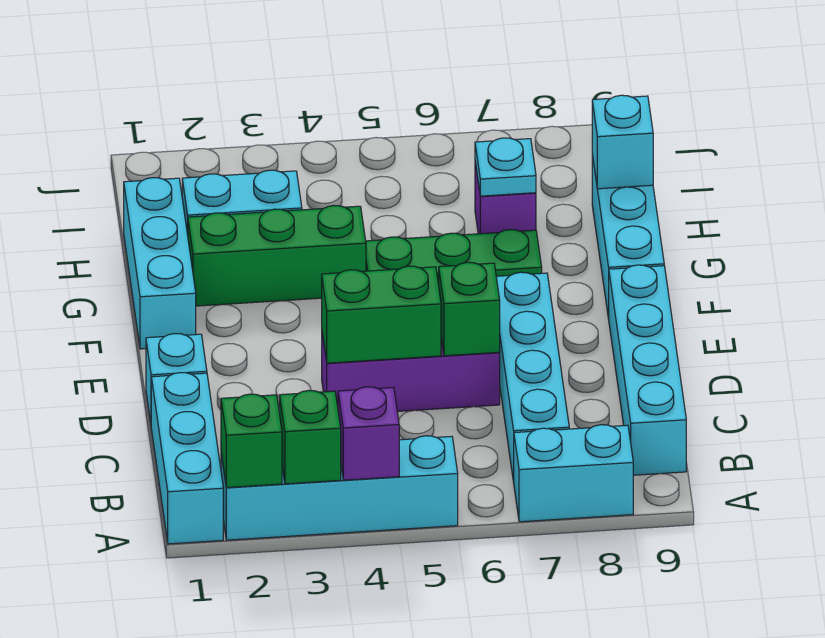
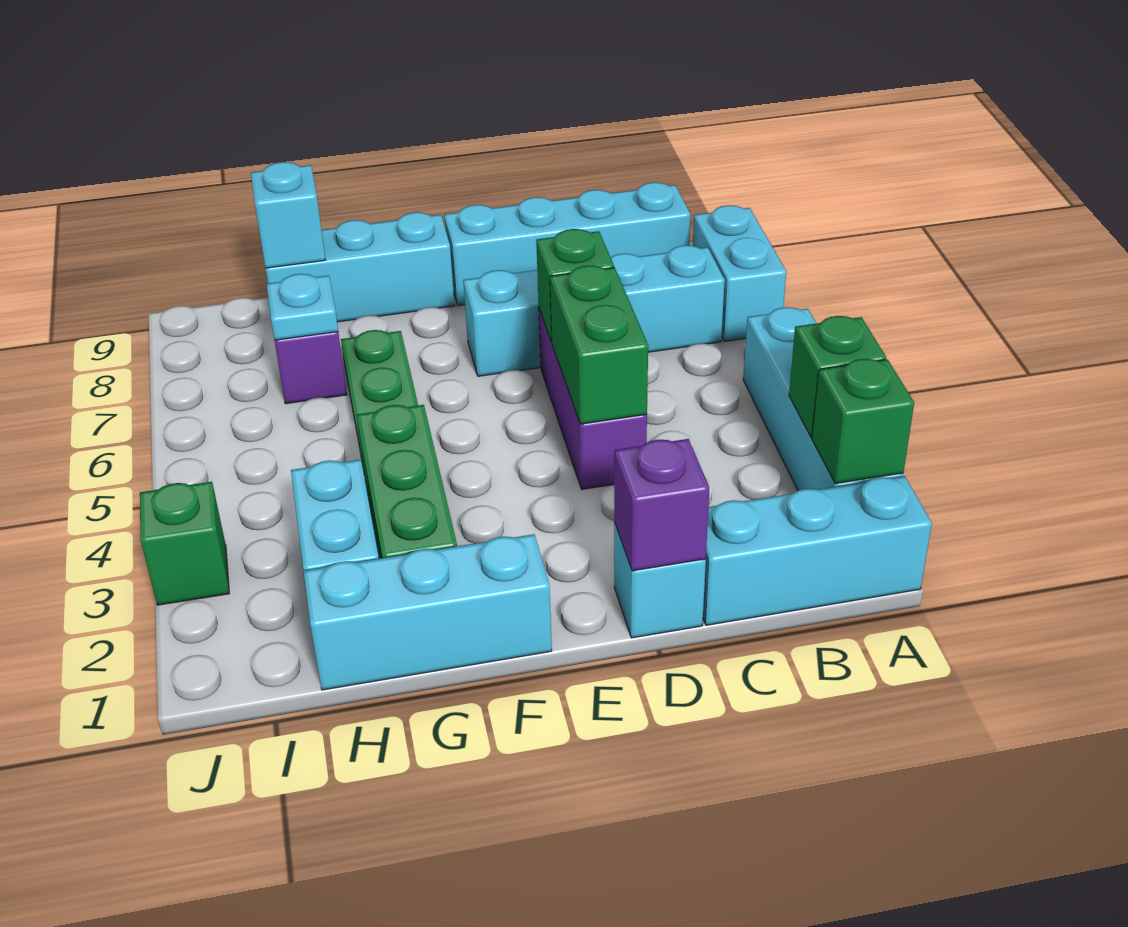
purple brick A4 level 2 -> purple brick D1 level 2
none -> green brick J3 level 1

